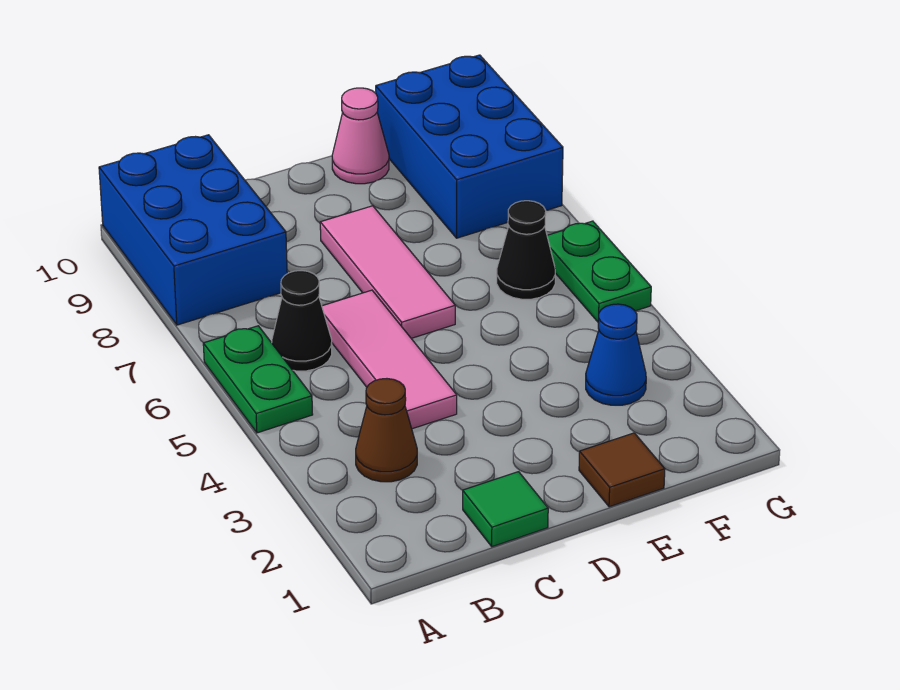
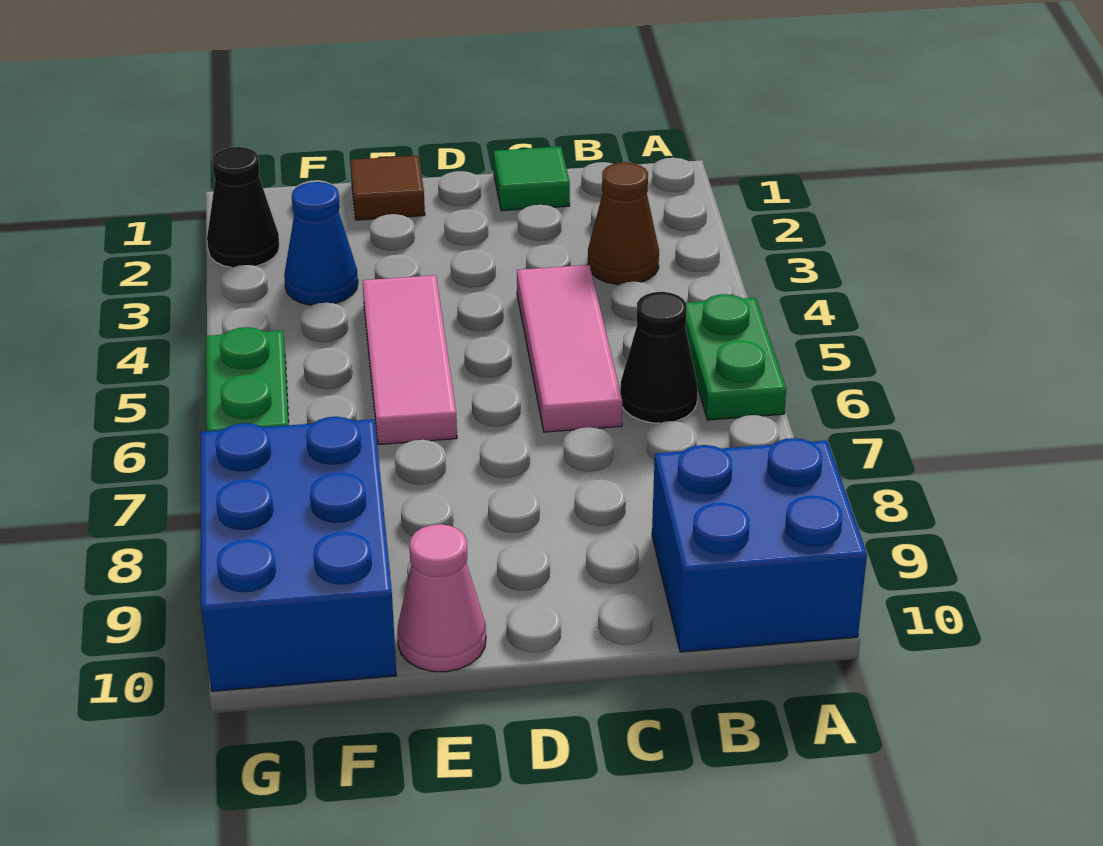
blue brick A8:B10 level 1 -> blue brick A9:B10 level 1
pink tile D6:D8 level 1 -> pink tile E4:E6 level 1
black cone F6 level 1 -> black cone G2 level 1

